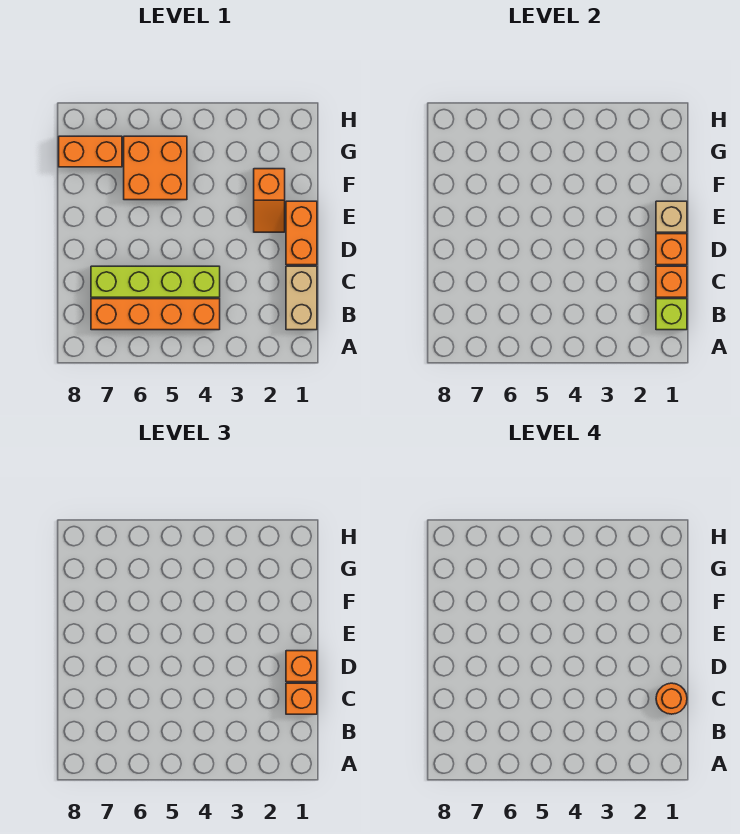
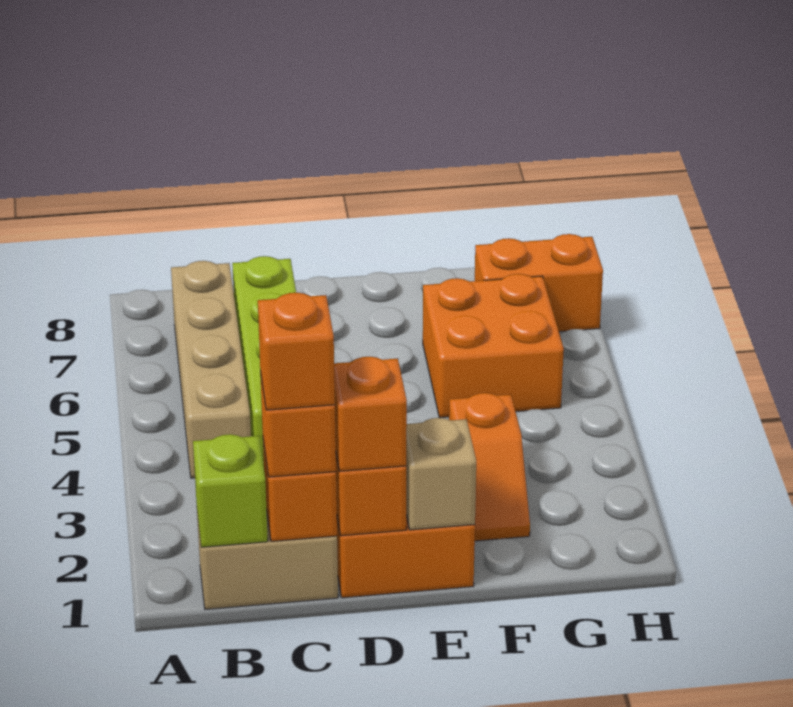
orange brick B4:B7 level 1 -> tan brick B4:B7 level 1
orange round brick C1 level 4 -> orange brick C1 level 4
orange slope E2:F2 level 1 top F -> orange slope F2:F3 level 1 top 3
orange brick G7:G8 level 1 -> orange brick G7:H7 level 1

